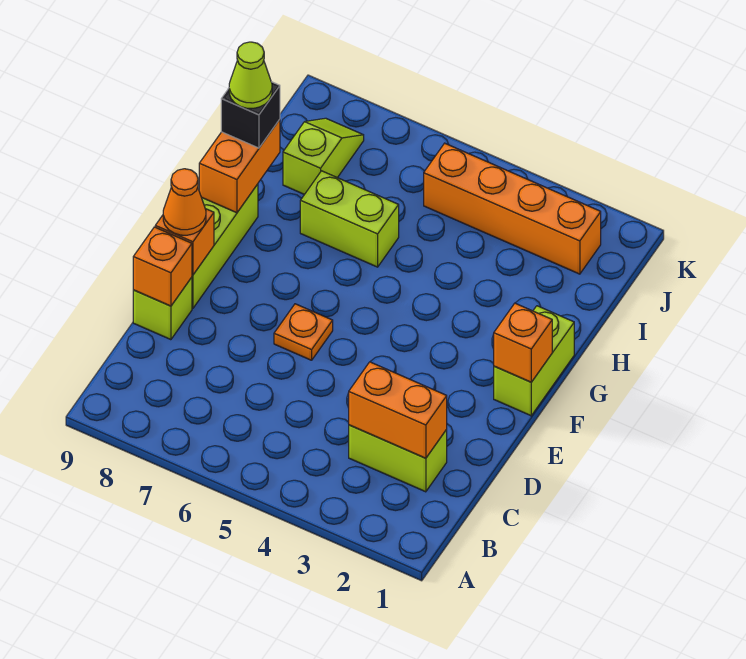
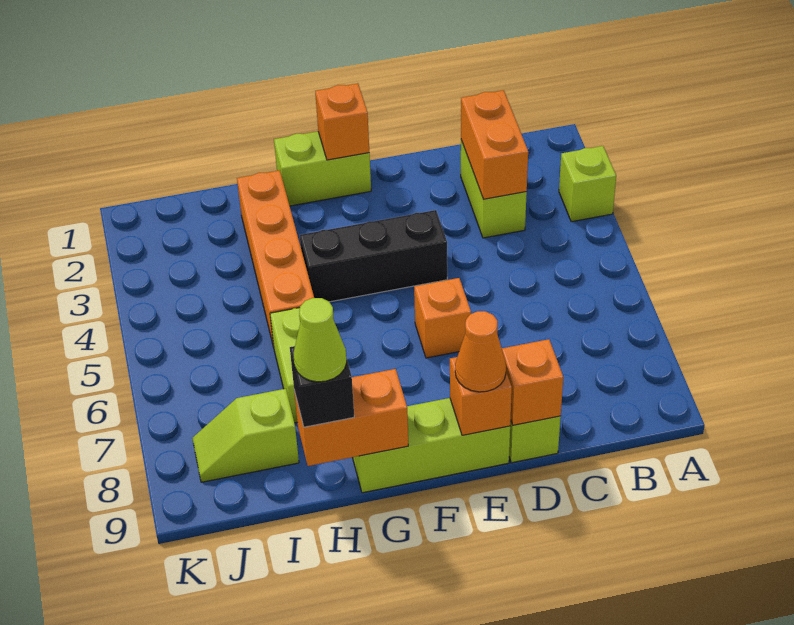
none -> lime brick A3 level 1
none -> black brick E4:G4 level 1
orange plate E6 level 1 -> orange brick E6 level 1
orange brick J2:J5 level 1 -> orange brick H2:H5 level 1

